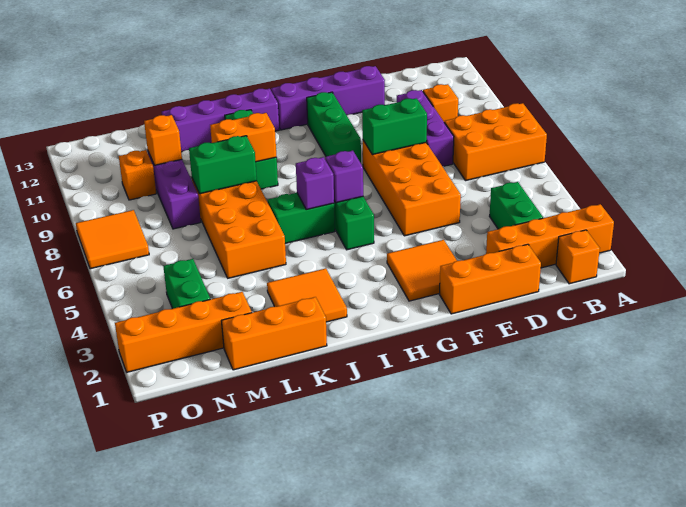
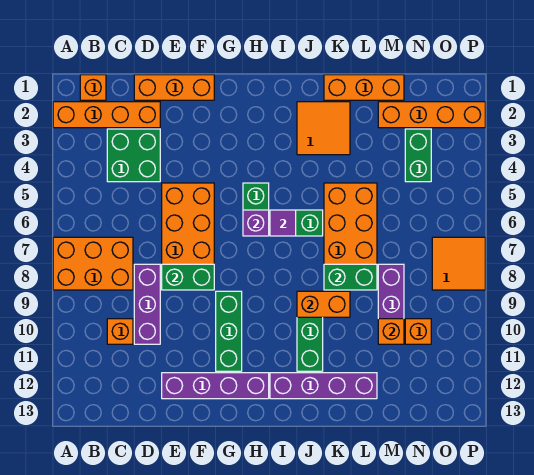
green brick C3:C4 level 1 -> green brick C3:D4 level 1
orange tile F2:G3 level 1 -> none
purple brick I6 level 2 -> purple tile I6 level 2

